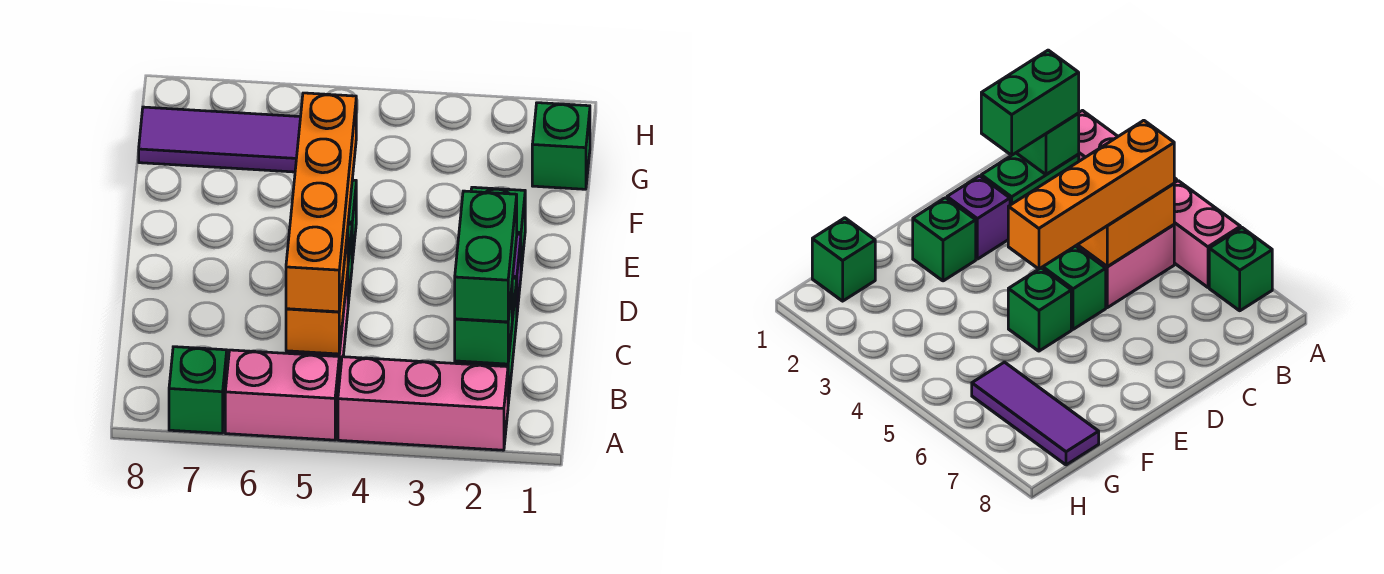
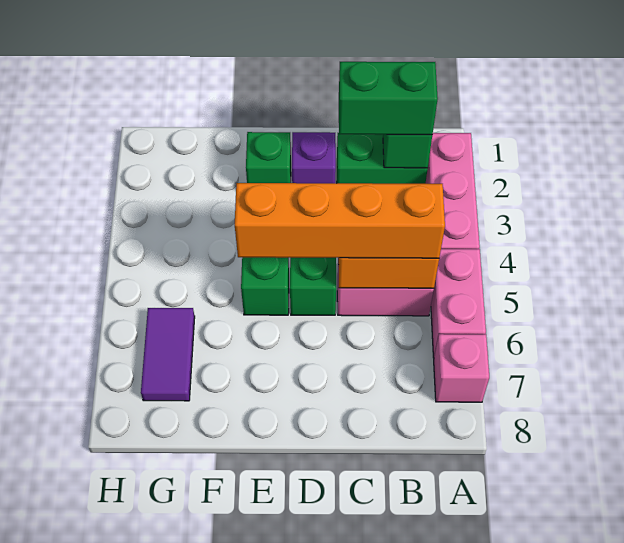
green brick A7 level 1 -> pink brick A7 level 1
green brick G1 level 1 -> none
purple tile G6:G8 level 1 -> purple tile G6:G7 level 1

